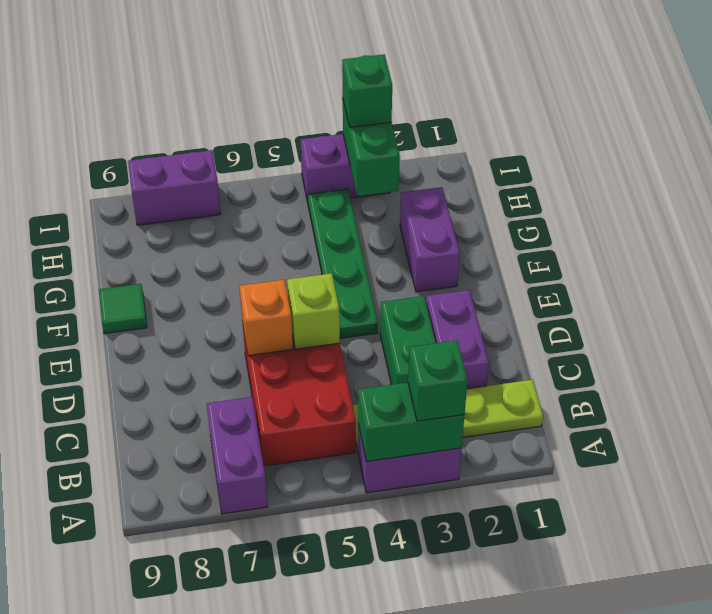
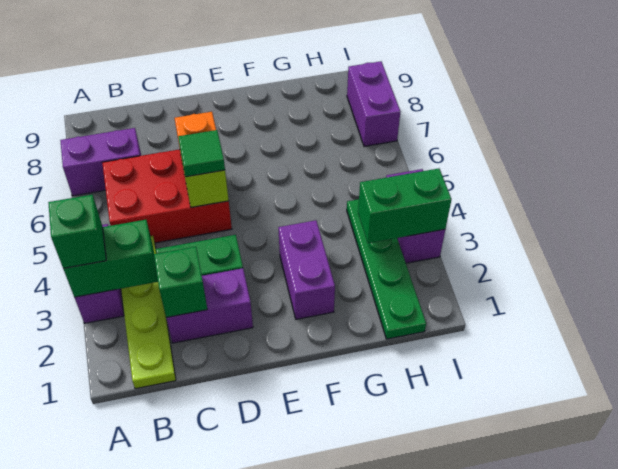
green brick A3:A4 level 2 -> green brick A3:B3 level 2
green plate E4:H4 level 1 -> green plate H1:H4 level 1
purple brick F2:G2 level 1 -> purple brick F2:F3 level 1
green tile F9 level 1 -> green tile D5 level 3
green brick I3 level 3 -> green brick C2 level 2

